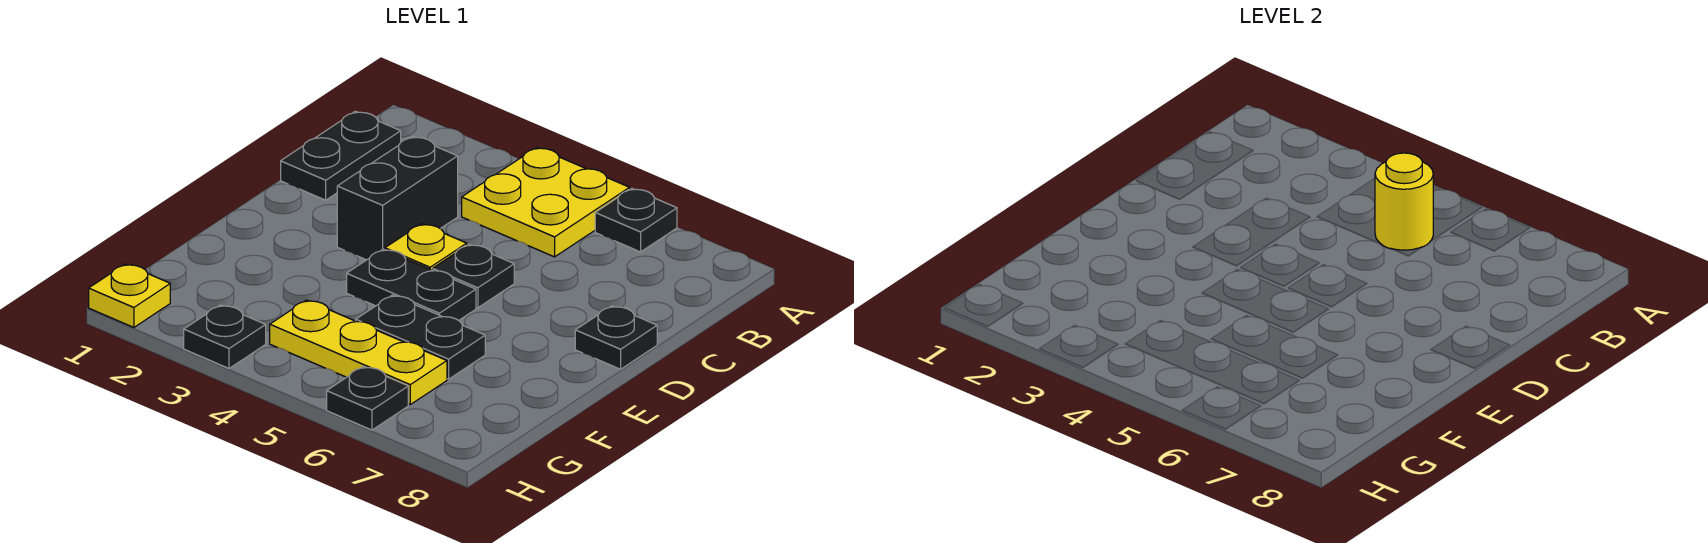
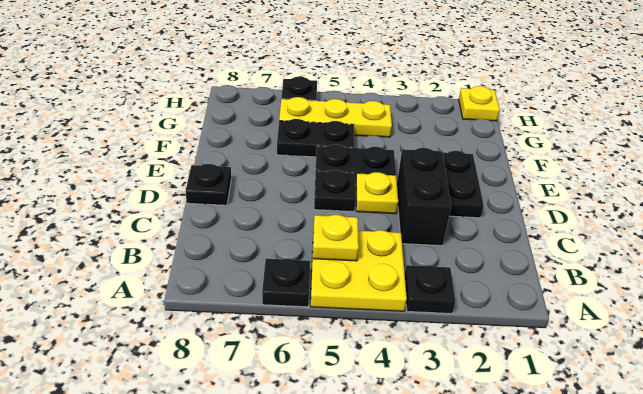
black plate B1:C1 level 1 -> black plate D2:E2 level 1
yellow round brick B5 level 2 -> yellow plate B5 level 2
black plate H3 level 1 -> black plate A3 level 1

